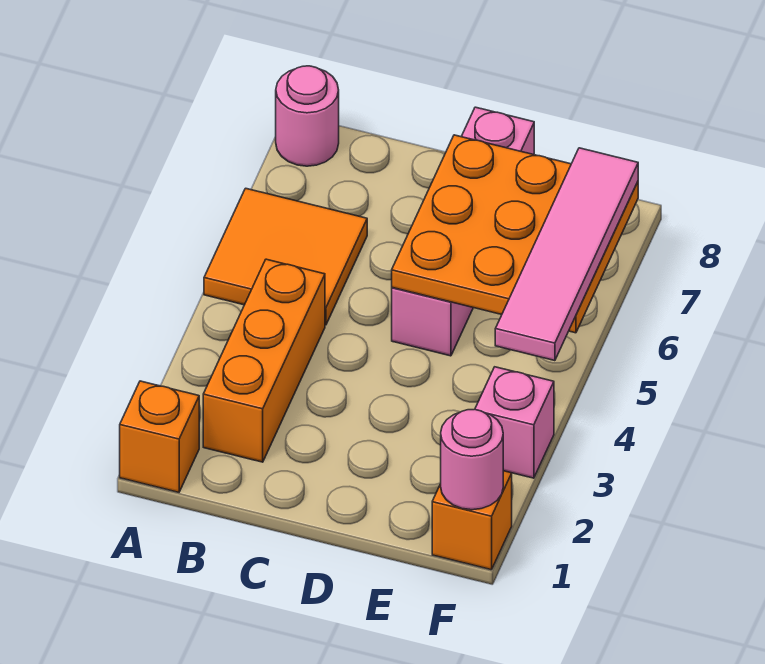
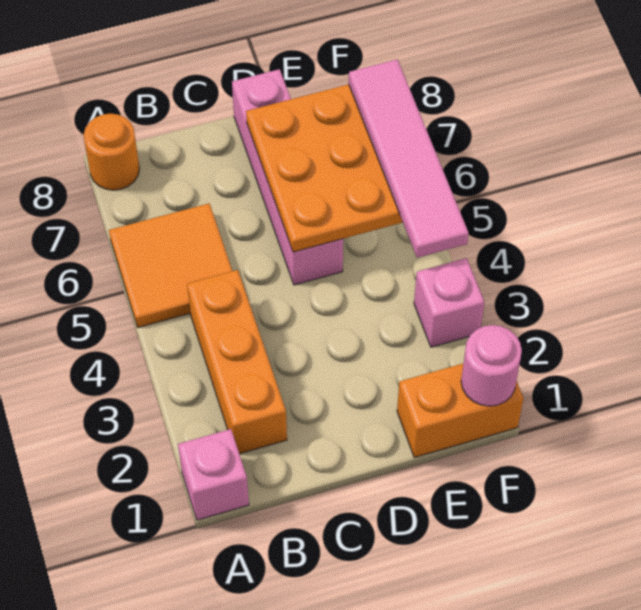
orange brick A1 level 1 -> pink brick A1 level 1
pink round brick A8 level 1 -> orange round brick A8 level 1
orange brick F1 level 1 -> orange brick E1:F1 level 1

